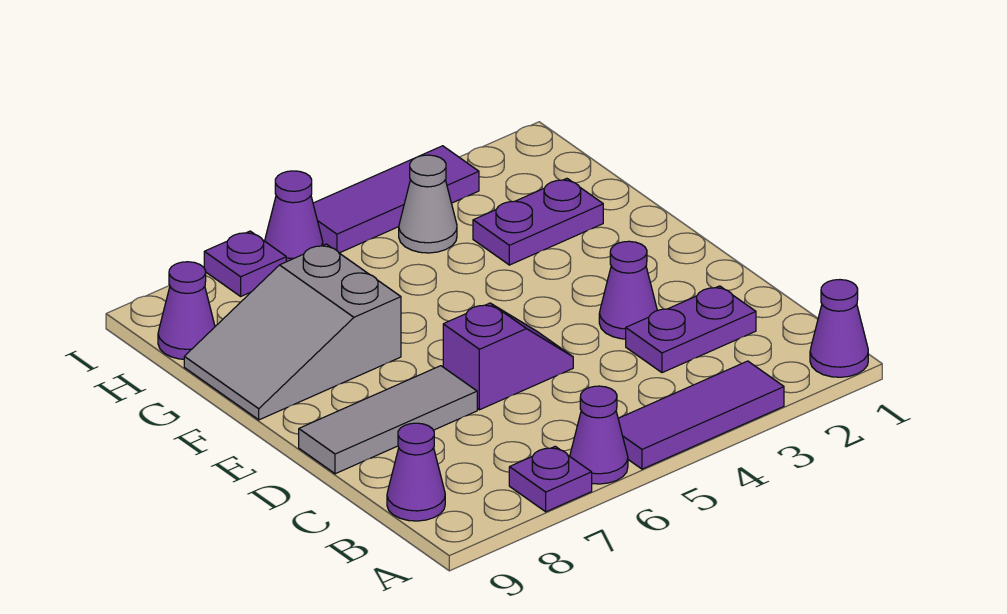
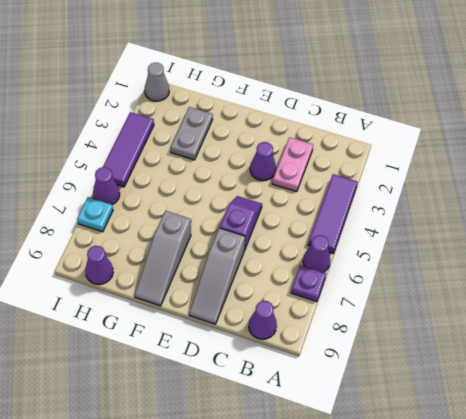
purple cone A1 level 1 -> none
purple plate C2:C3 level 1 -> pink plate C2:C3 level 1
grey tile D7:D9 level 1 -> grey slope D7:D9 level 1 top 7
grey slope F7:G9 level 1 top 7 -> grey slope F7:F9 level 1 top 7
purple plate G2:G3 level 1 -> grey plate G2:G3 level 1
grey cone H4 level 1 -> grey cone I1 level 1
purple plate I7 level 1 -> cyan plate I7 level 1

